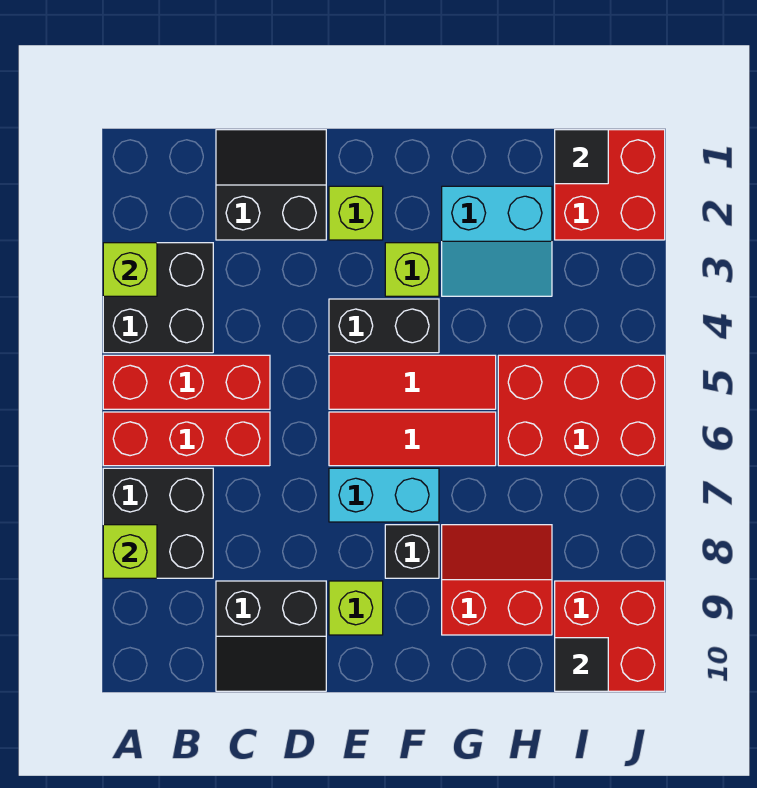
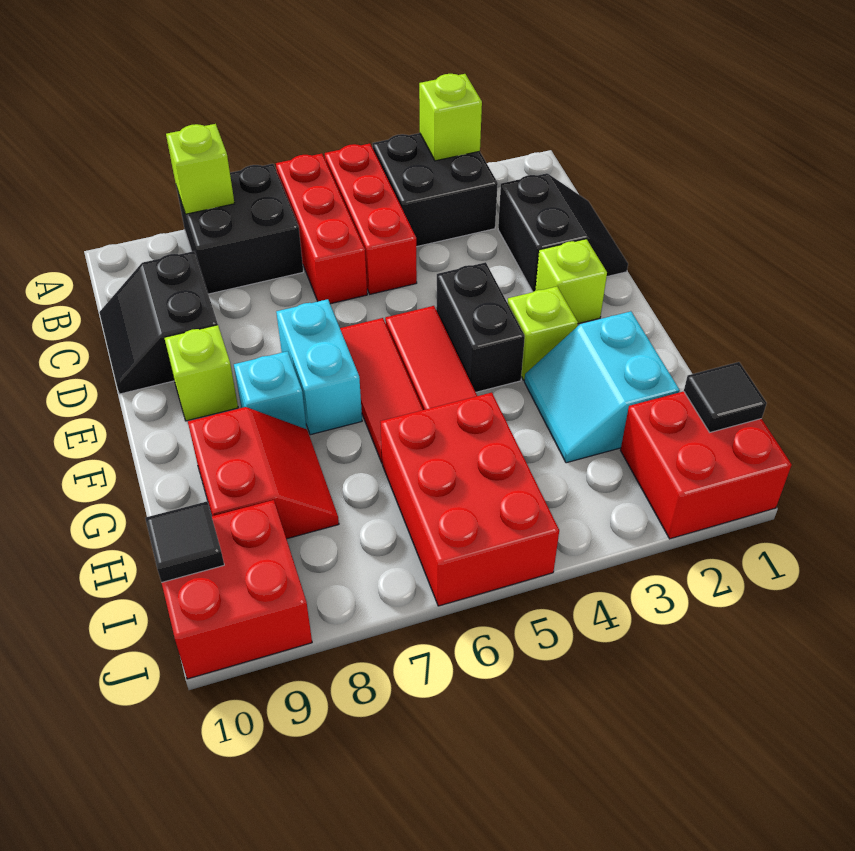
black brick F8 level 1 -> cyan brick F8 level 1

